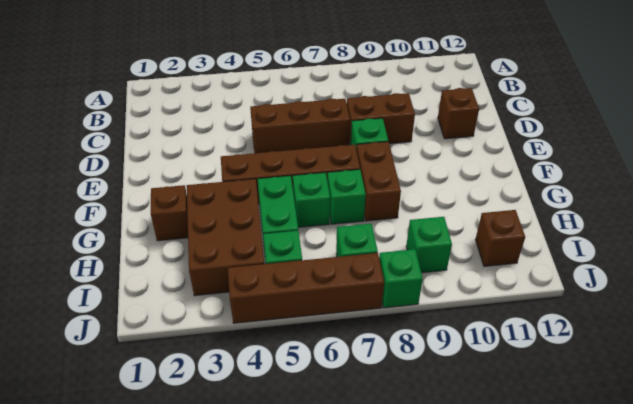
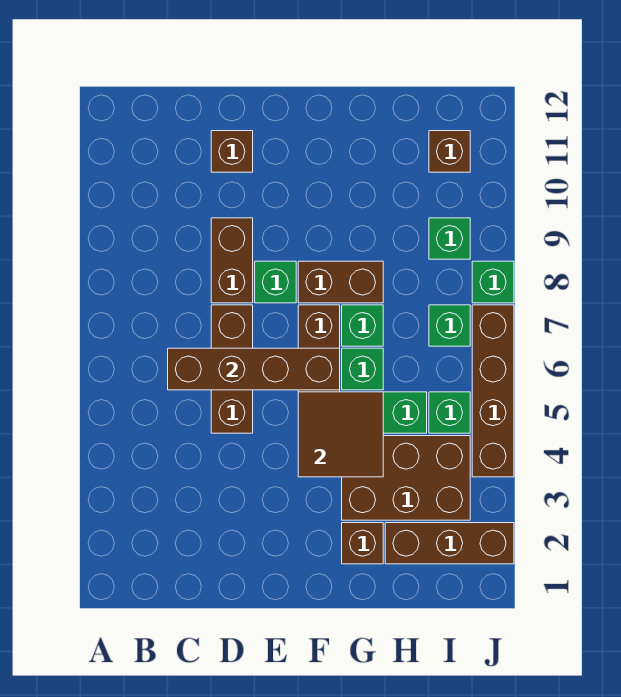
none -> brown brick C6:F6 level 2
none -> brown tile F4:G5 level 2
none -> brown brick H2:J2 level 1

